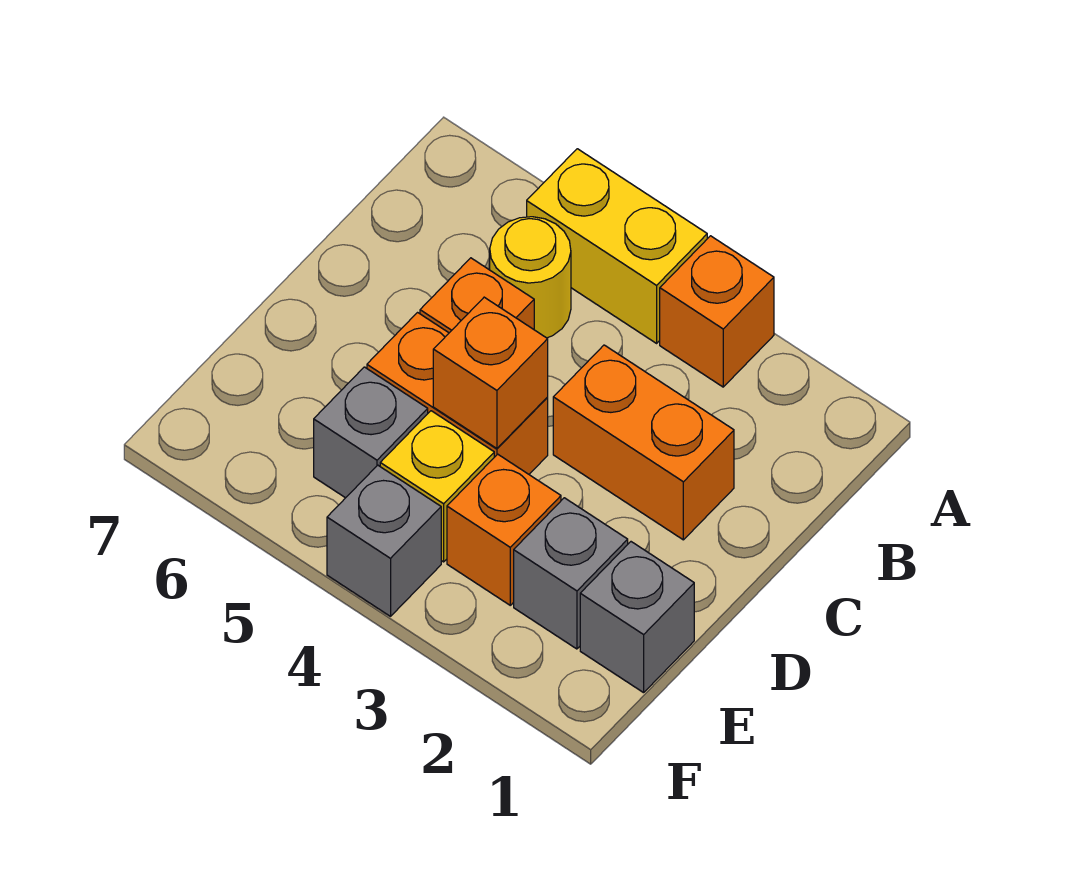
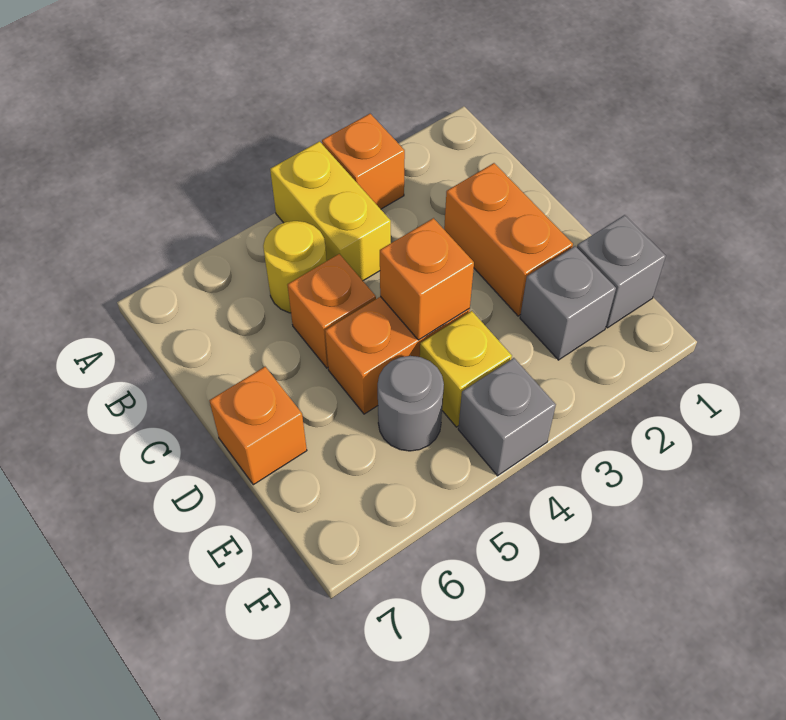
yellow brick A4:A5 level 1 -> yellow brick A4:B4 level 1
orange brick C2:C3 level 1 -> orange brick C2:D2 level 1
orange brick E3 level 1 -> orange brick D7 level 1
grey brick E5 level 1 -> grey round brick E5 level 1

